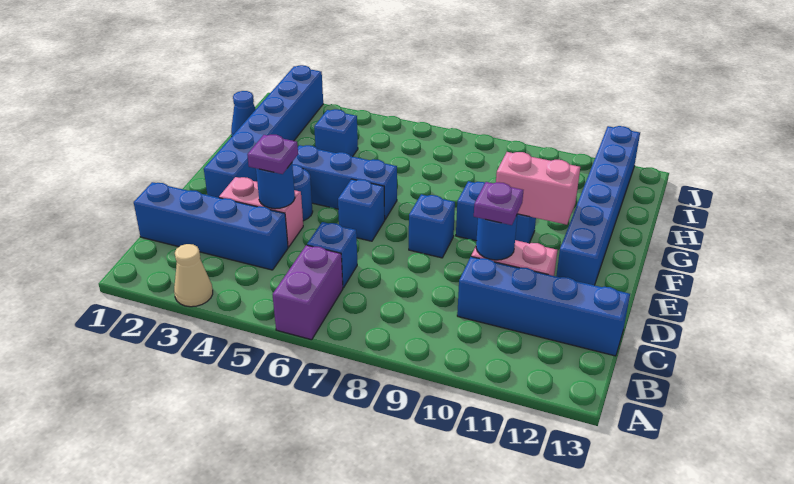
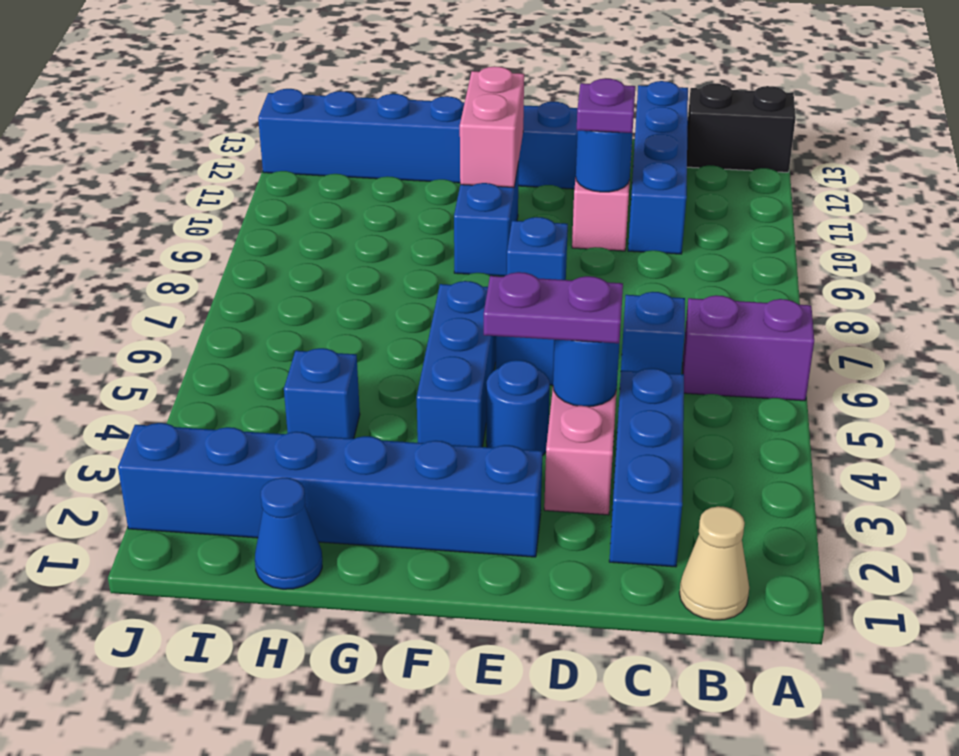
tan cone A3 level 1 -> tan cone B1 level 1
none -> black brick A13:B13 level 1
blue brick C1:C4 level 1 -> blue brick C2:C4 level 1
purple plate D4 level 3 -> purple plate D4:E4 level 3

